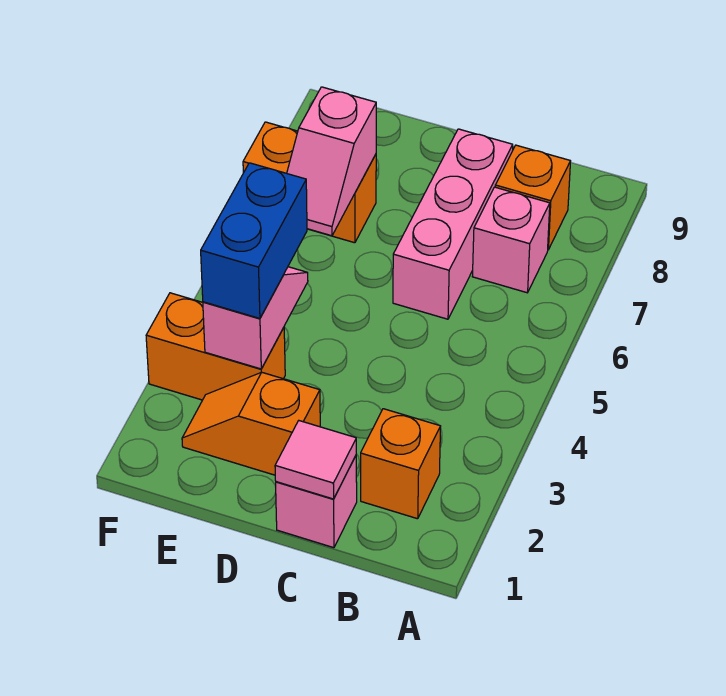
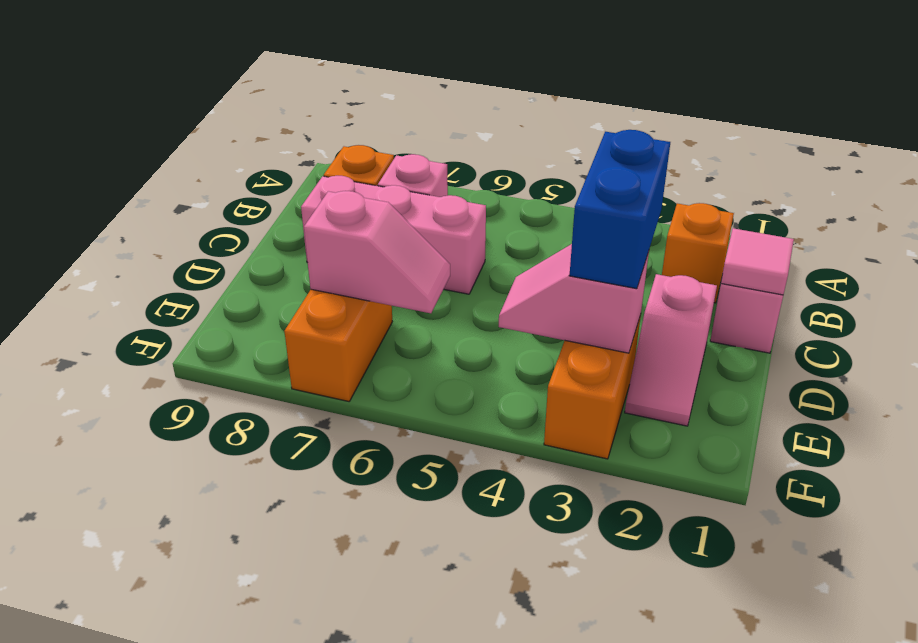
orange slope D2:E2 level 1 top D -> pink slope D2:E2 level 1 top D
blue brick E3:E4 level 3 -> blue brick D3:E3 level 3

